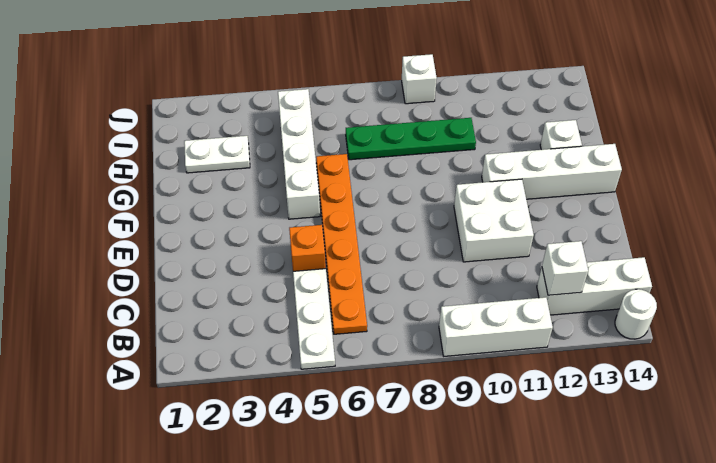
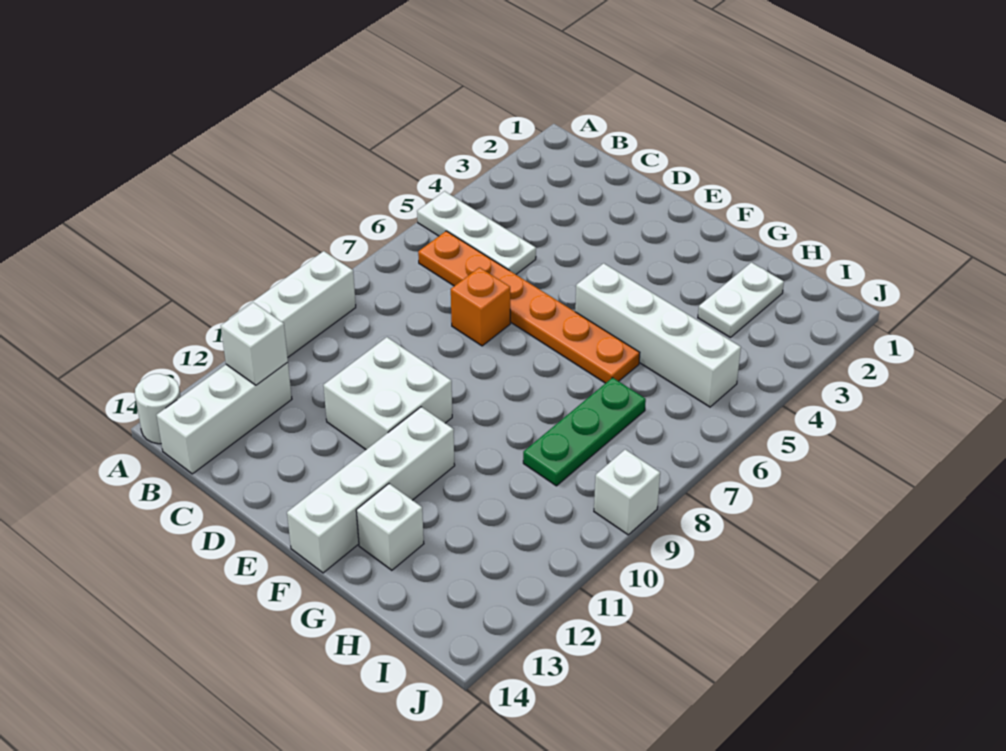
orange brick D5 level 1 -> orange brick D7 level 1
green plate H7:H10 level 1 -> green plate H7:H9 level 1

